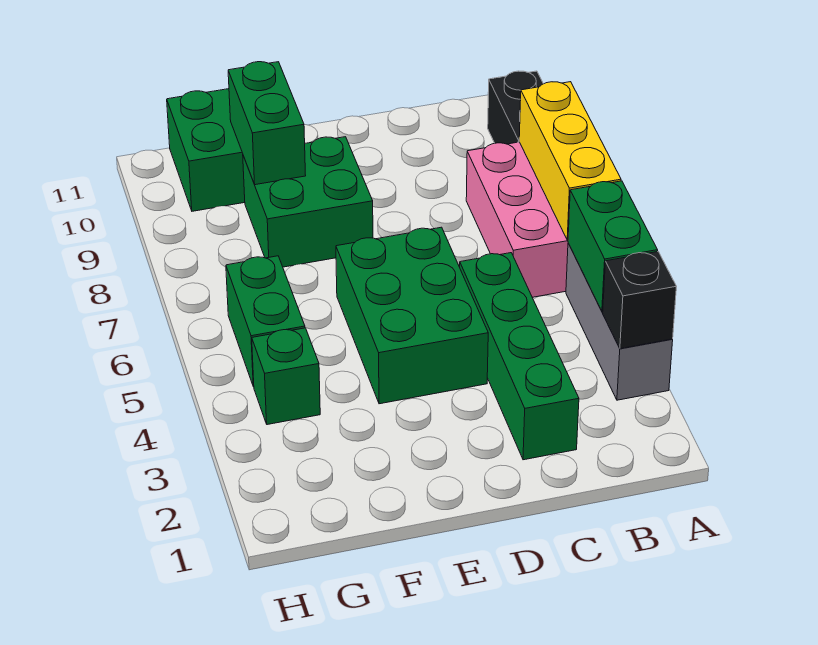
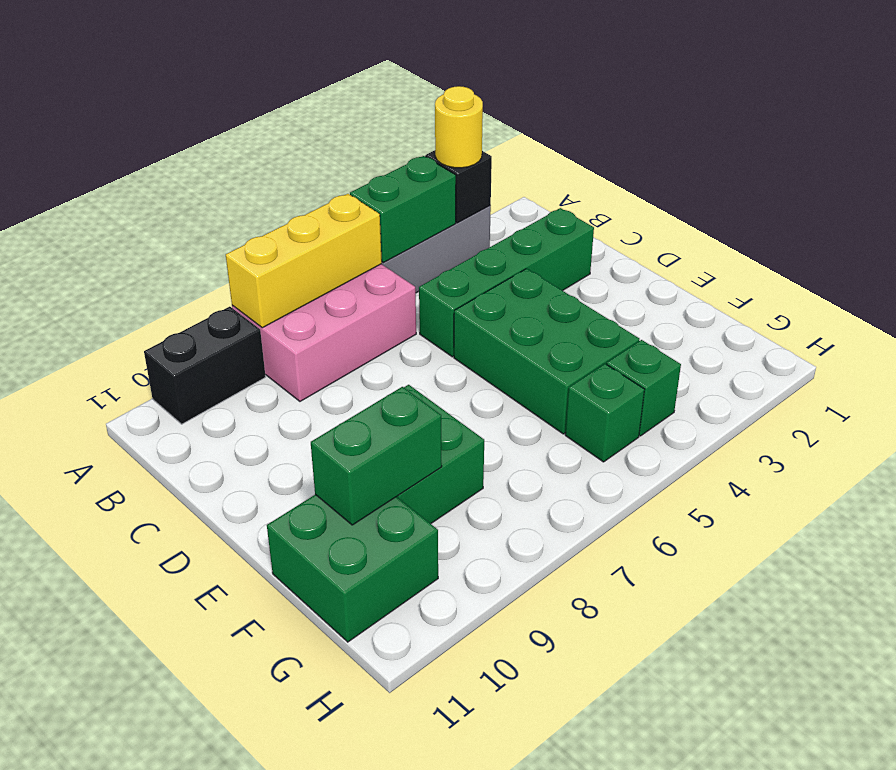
none -> yellow round brick A3 level 3
green brick D4:E6 level 1 -> green brick D4:F5 level 1
green brick G5:G6 level 1 -> green brick G5 level 1

